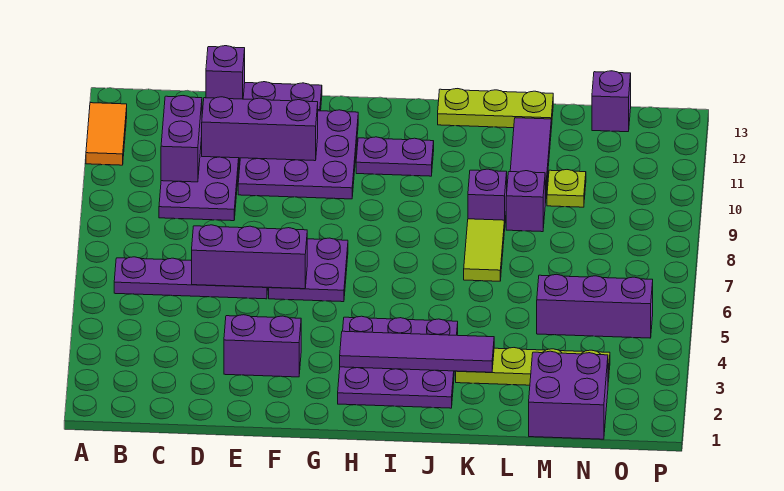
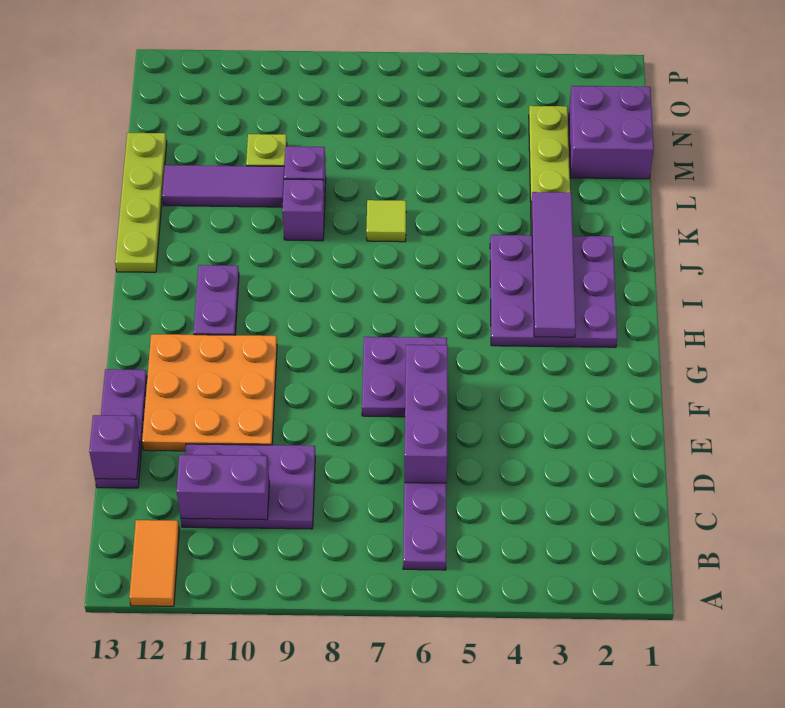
orange tile A11:A12 level 1 -> orange tile A12:B12 level 1
purple brick D11:F11 level 2 -> none
purple brick E3:F3 level 1 -> none
purple plate E10:G12 level 1 -> orange plate E10:G12 level 1
lime plate J13:L13 level 1 -> lime plate J13:M13 level 1
lime tile K7:K8 level 1 -> lime tile K7 level 1
purple brick M5:O5 level 1 -> none
purple brick N13 level 1 -> none

